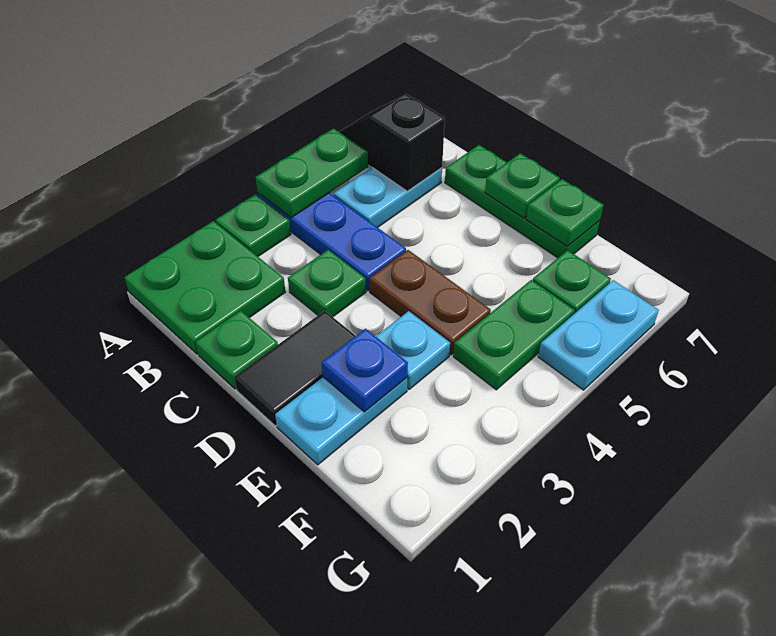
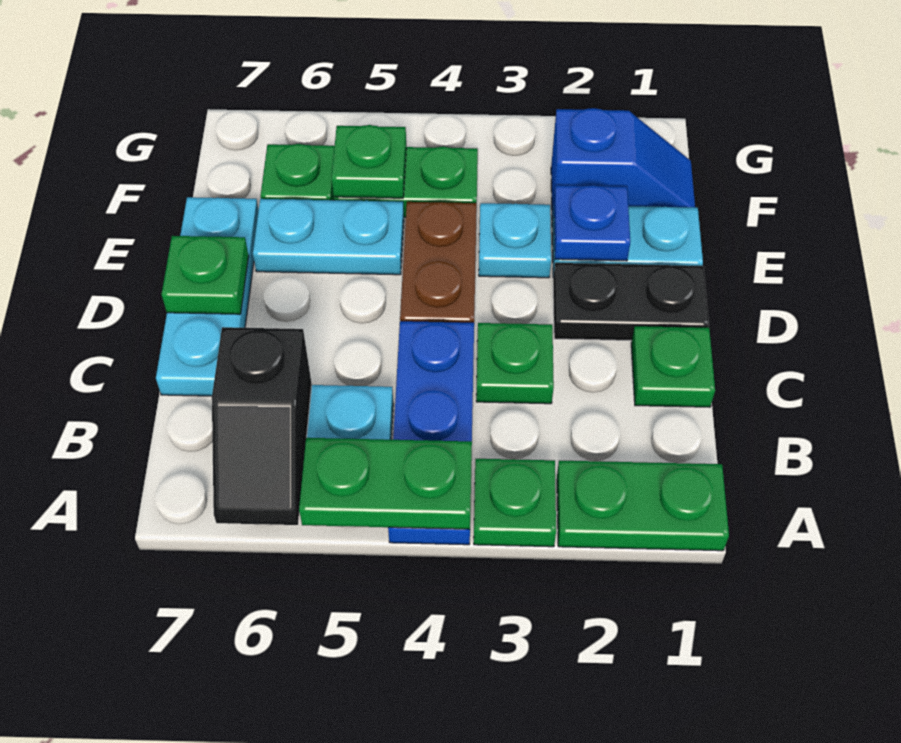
green plate A1:B2 level 1 -> green plate A1:A2 level 1
green plate C7:E7 level 1 -> cyan plate C7:E7 level 1
black tile D1:D2 level 1 -> black plate D1:D2 level 1
green plate E7 level 2 -> green plate F5 level 2
none -> blue slope F1:F2 level 1 top 2
cyan plate G5:G6 level 1 -> cyan plate E5:E6 level 1

